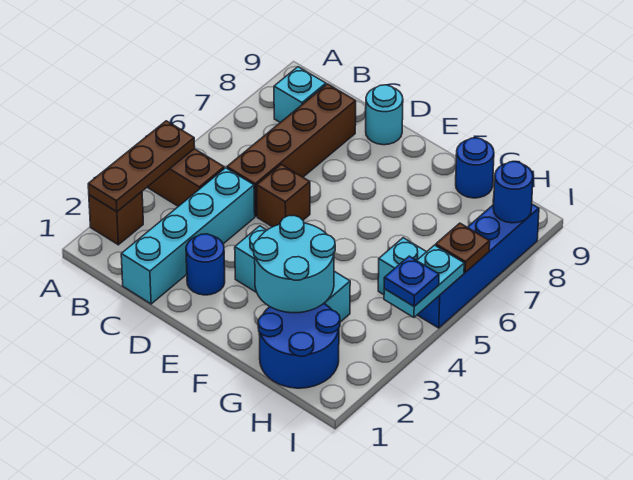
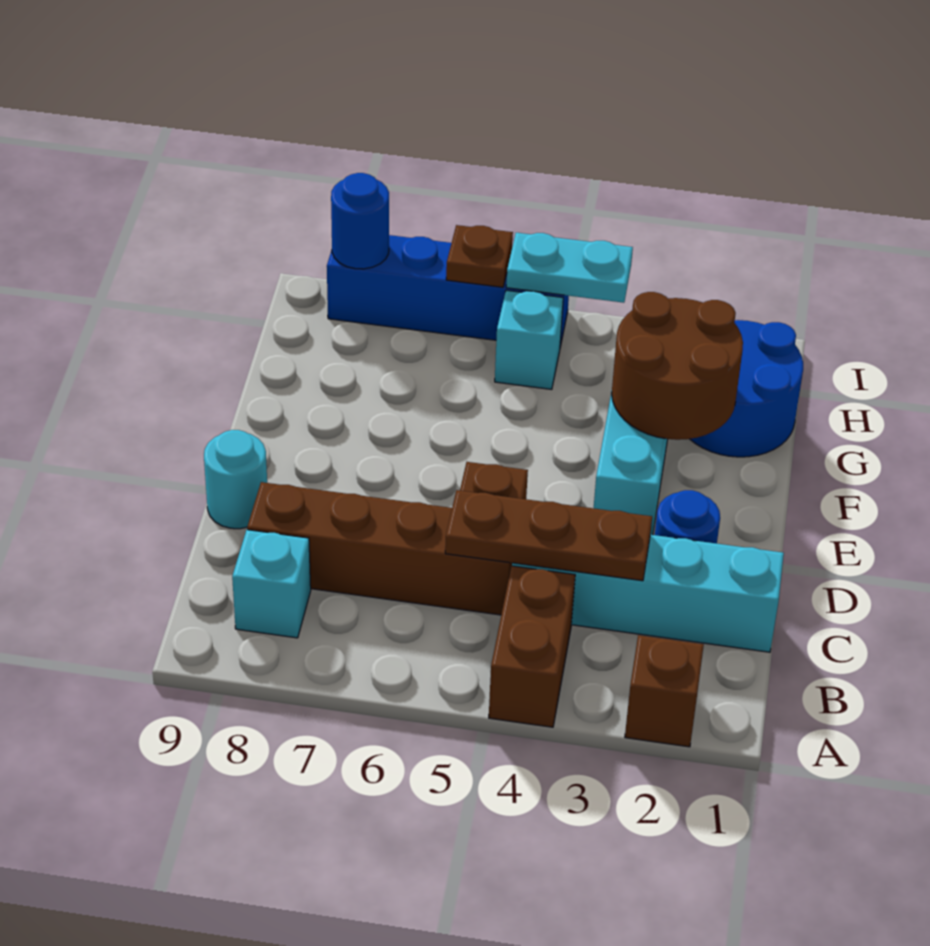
brown plate A2:A4 level 2 -> brown plate C3:C5 level 2
cyan round brick F2:G3 level 2 -> brown round brick F2:G3 level 2
blue round brick G9 level 1 -> none
blue plate I4 level 3 -> none

